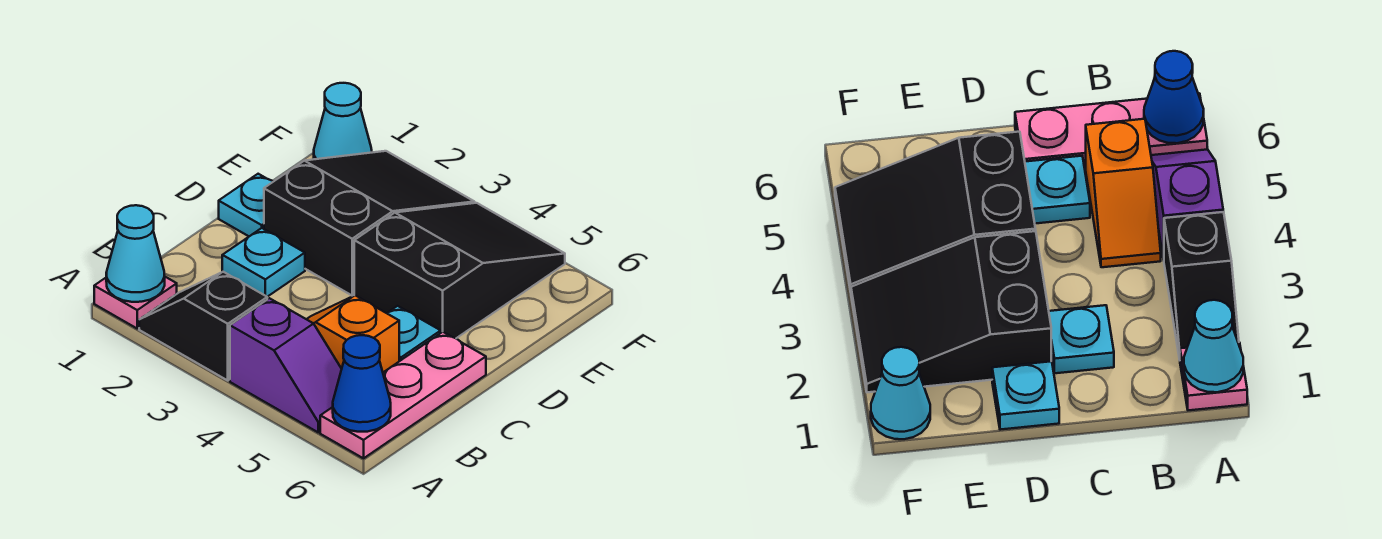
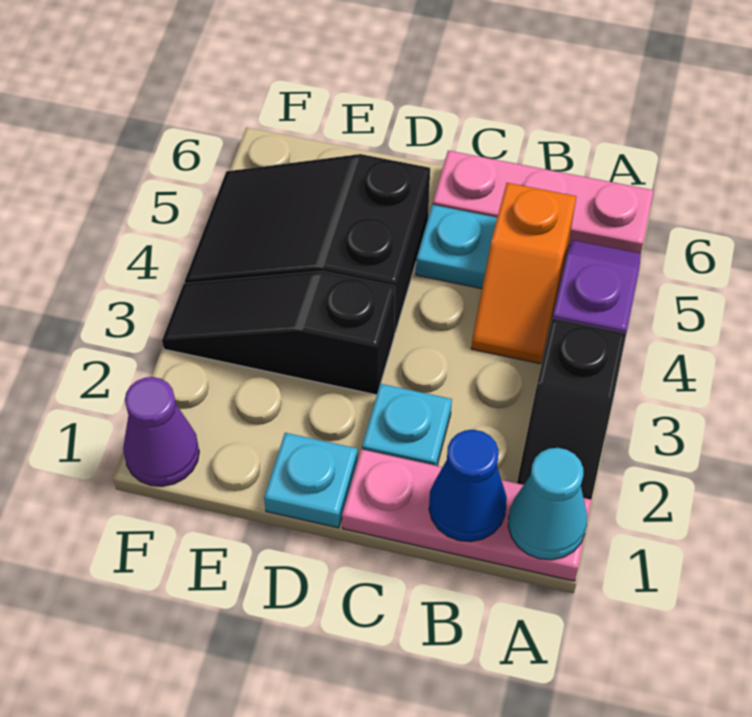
pink plate A1 level 1 -> pink plate A1:C1 level 1
blue cone A6 level 2 -> blue cone B1 level 2
black slope D2:F3 level 1 top D -> black slope D3:F3 level 1 top D
cyan cone F1 level 1 -> purple cone F1 level 1

